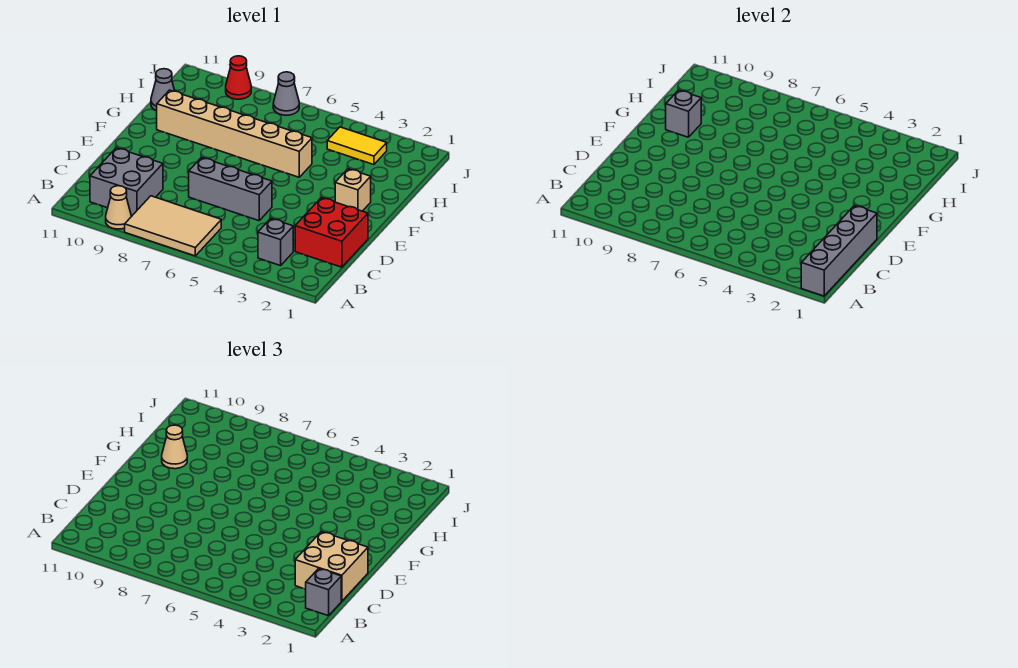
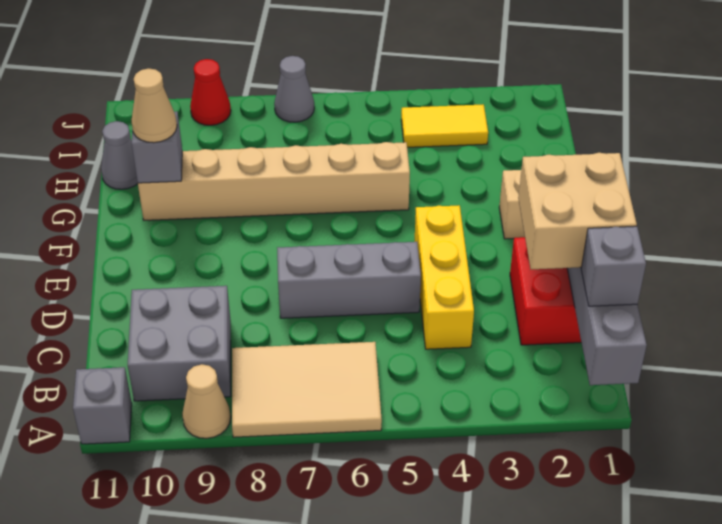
grey brick B3 level 1 -> grey brick A11 level 1
none -> yellow brick C4:E4 level 1

